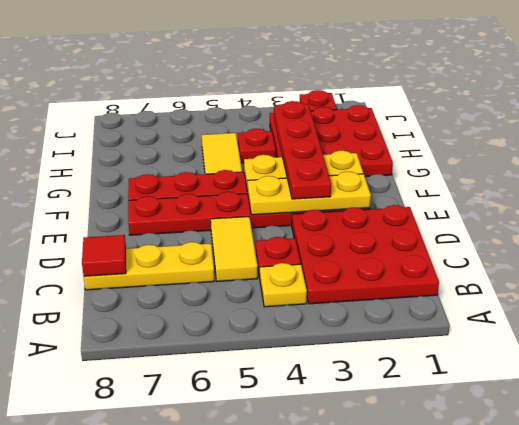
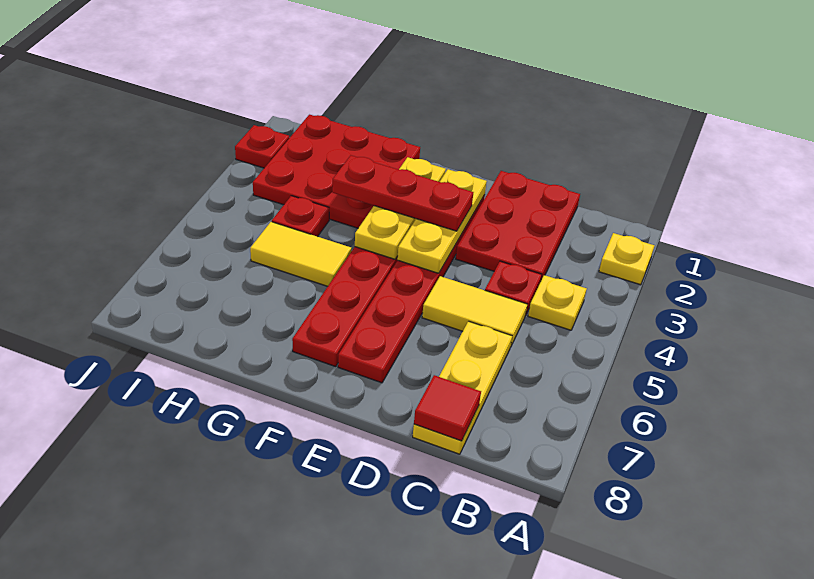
none -> yellow plate A2 level 1
red plate B1:D3 level 1 -> red plate C1:D3 level 1
red plate E3:H3 level 3 -> red plate E3:G3 level 3

